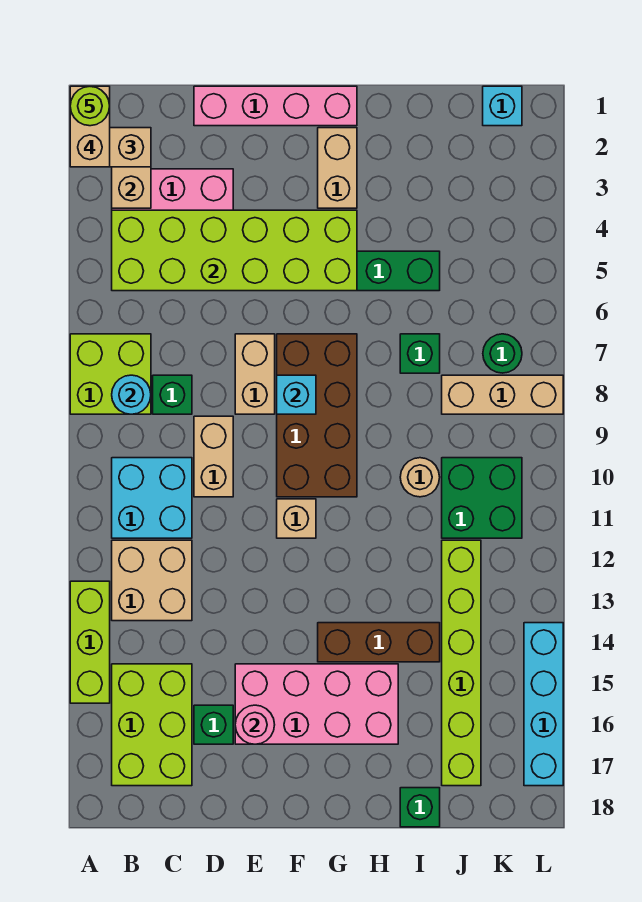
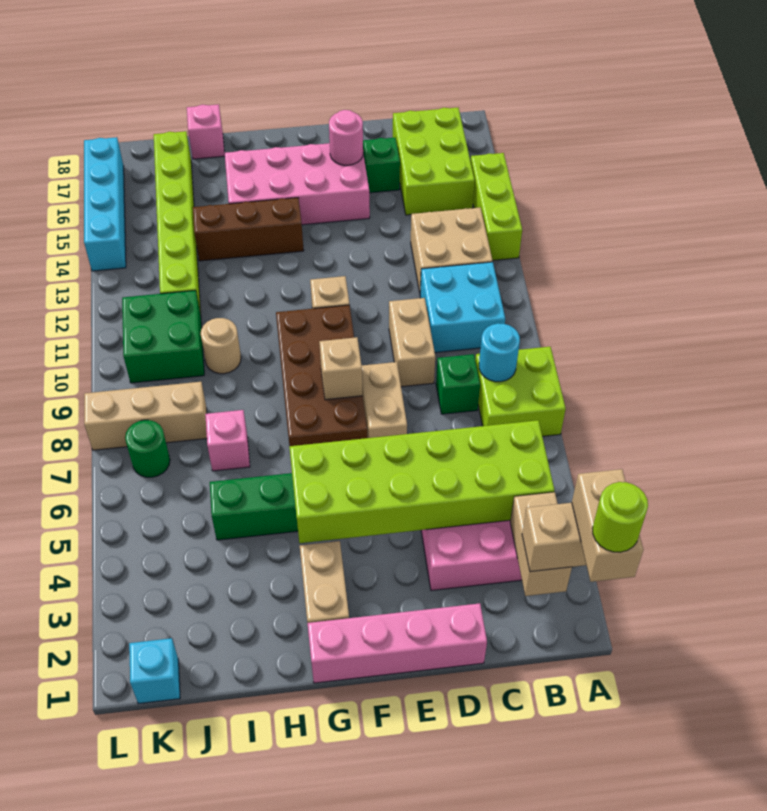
cyan brick F8 level 2 -> tan brick F8 level 2
green brick I7 level 1 -> pink brick I7 level 1
green brick I18 level 1 -> pink brick I18 level 1

